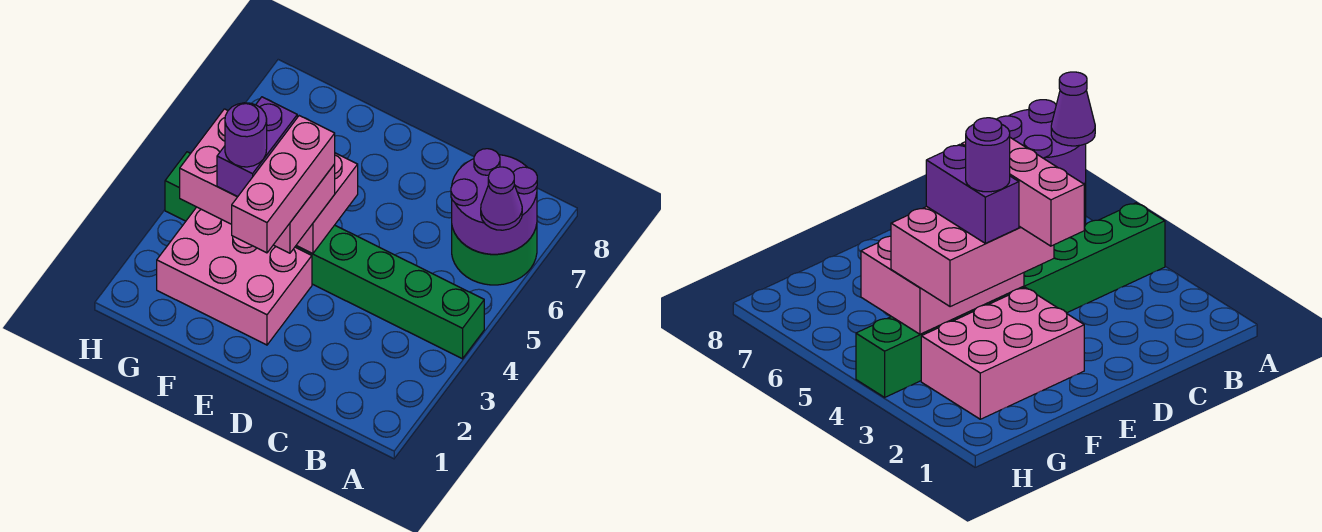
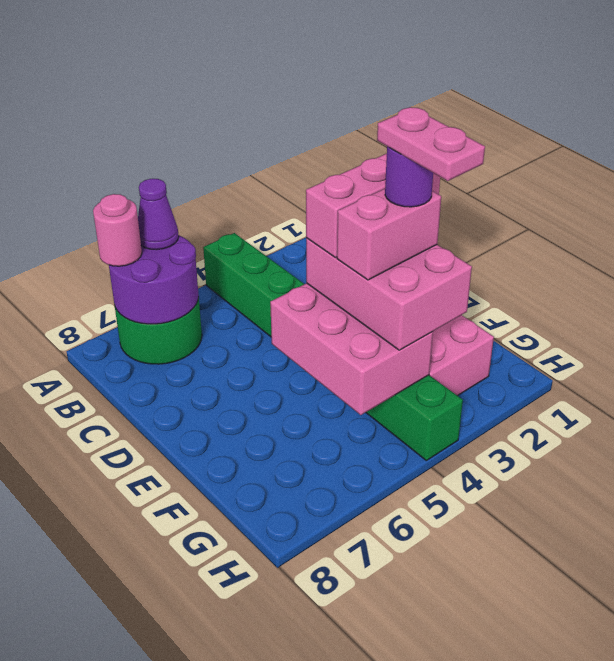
none -> pink round brick A7 level 3
purple brick F3:F4 level 4 -> pink brick F3:F4 level 4
none -> pink plate F3:G3 level 6

